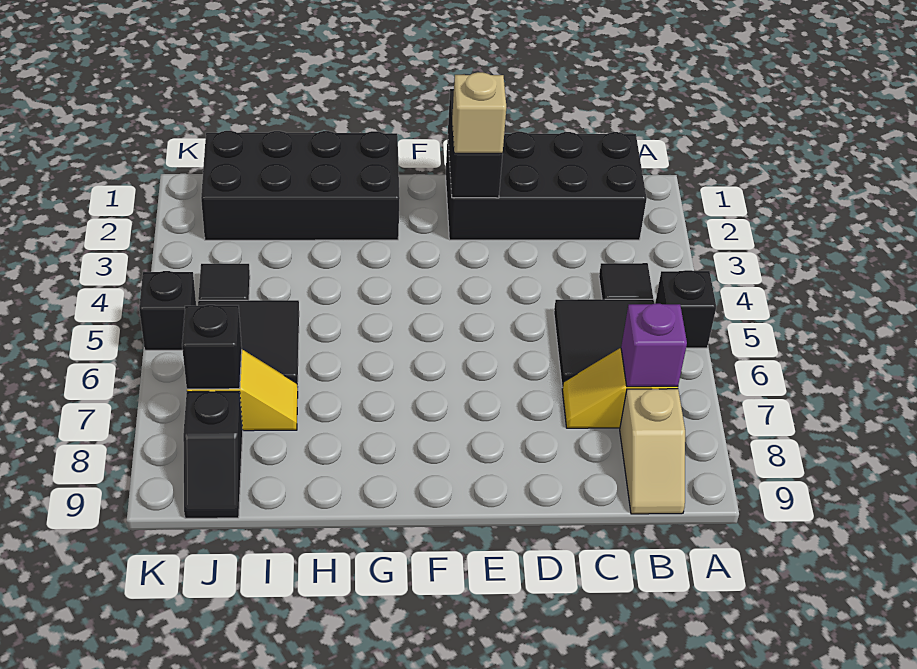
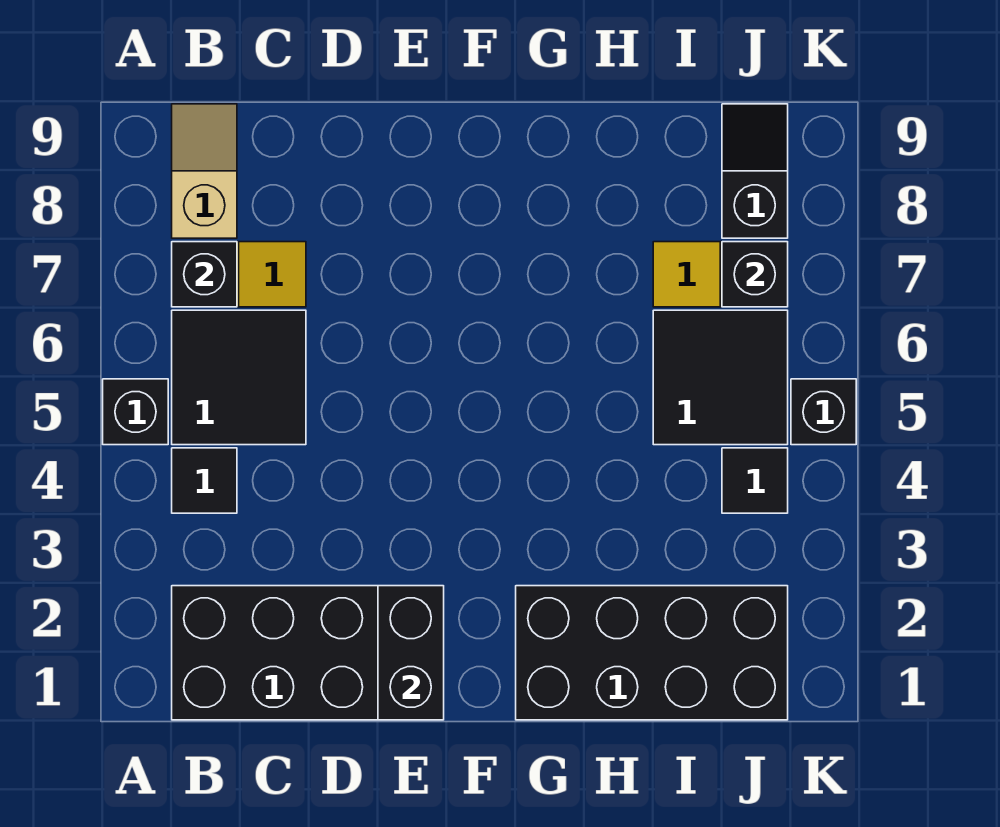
purple brick B7 level 2 -> black brick B7 level 2
tan brick E2 level 3 -> none

